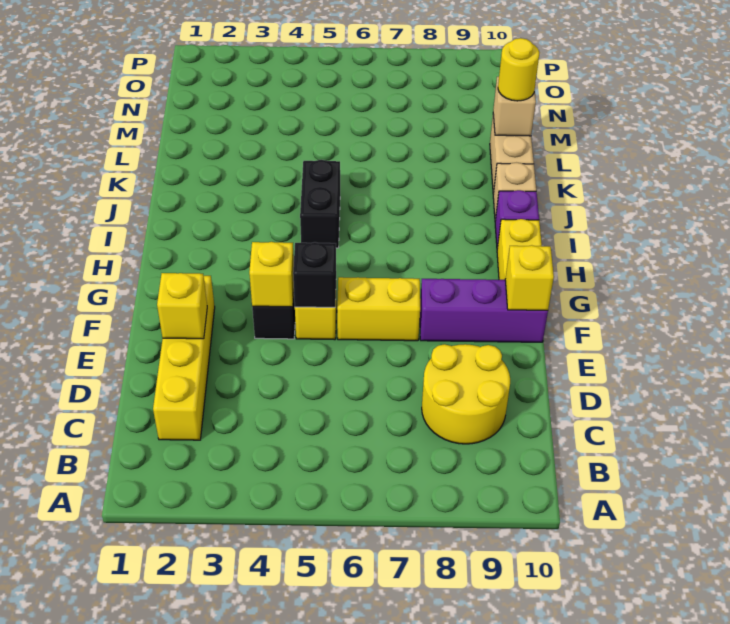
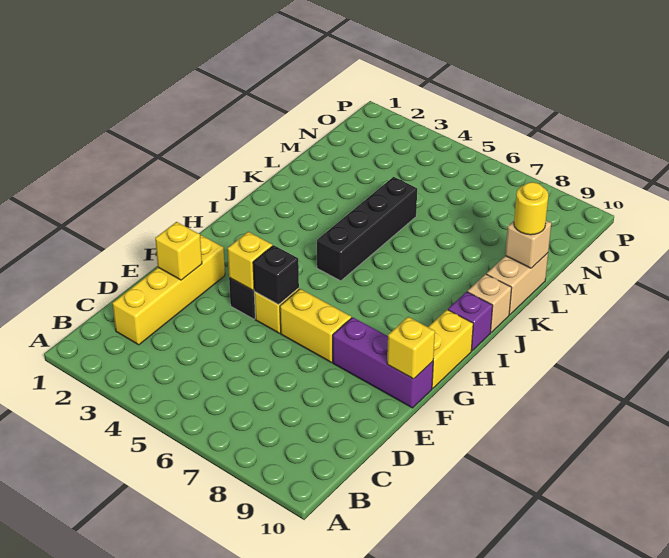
yellow round brick C8:D9 level 1 -> none
black brick I5:J5 level 1 -> black brick I5:L5 level 1

